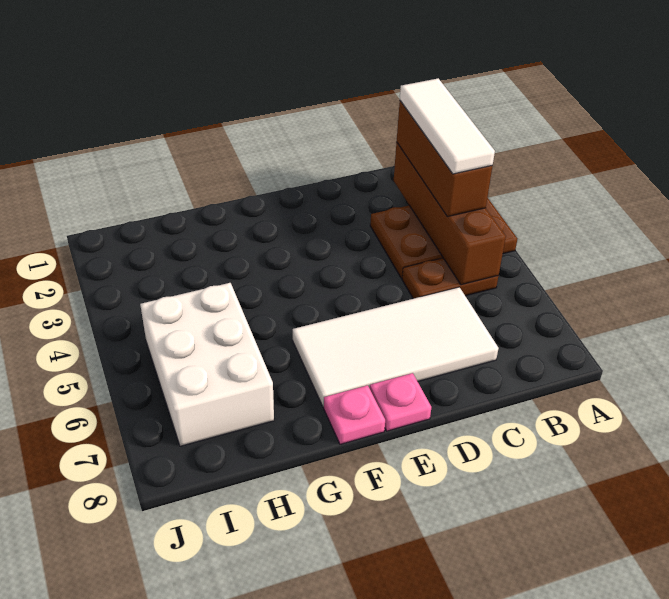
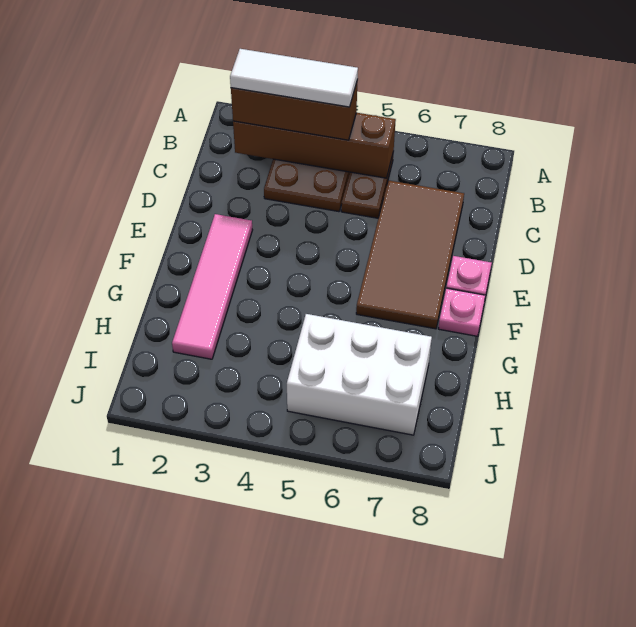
white tile C6:F7 level 1 -> brown tile C6:F7 level 1
none -> pink tile E2:H2 level 1

